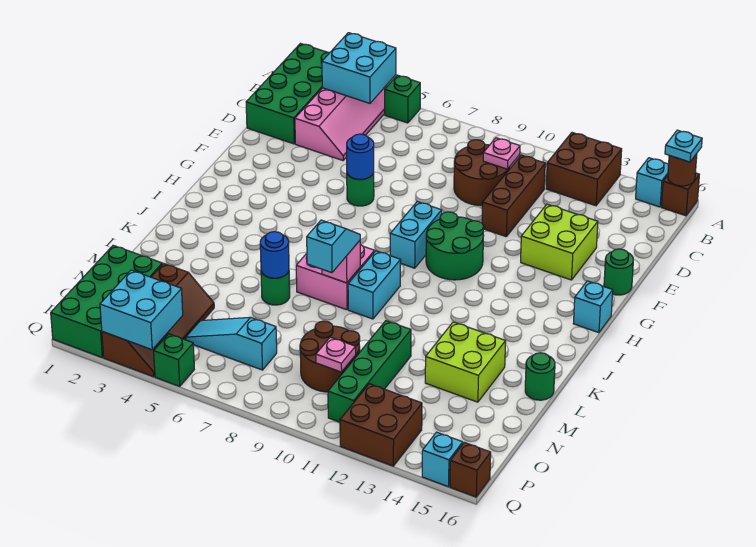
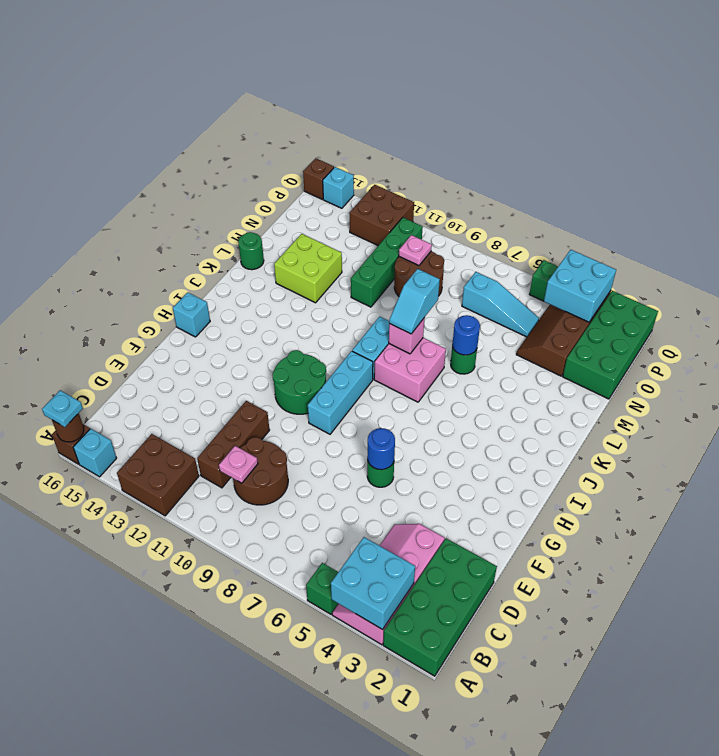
lime brick E13:F14 level 1 -> none
green round brick F16 level 1 -> none
cyan brick G9:H9 level 1 -> cyan brick G9:I9 level 1

